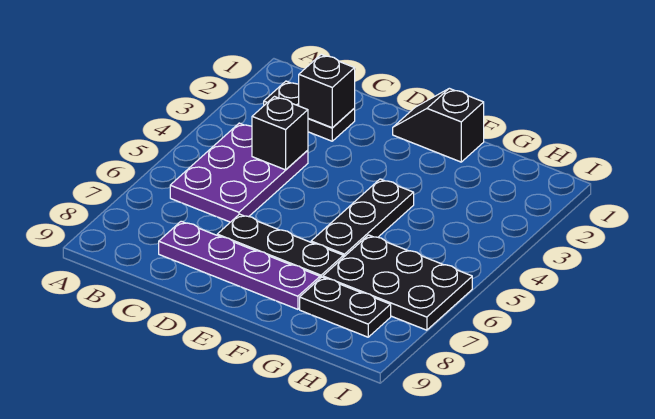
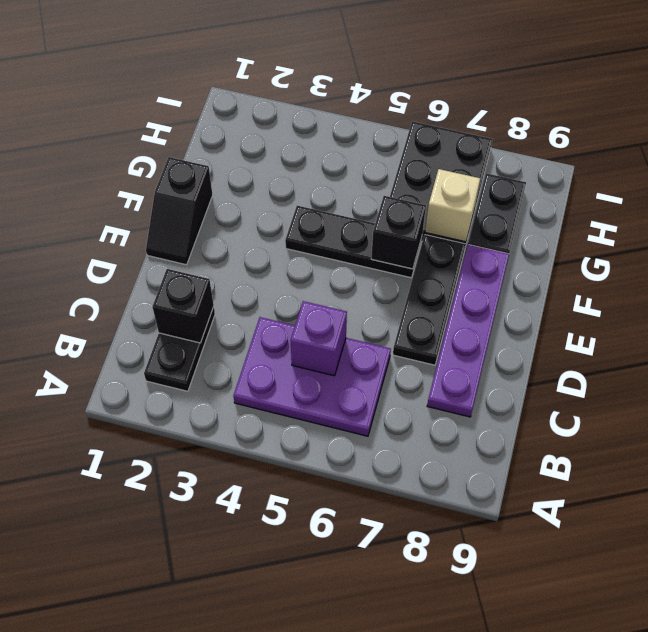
black brick C4 level 2 -> black brick F6 level 2
none -> purple brick C5 level 2
none -> tan brick G7 level 2

